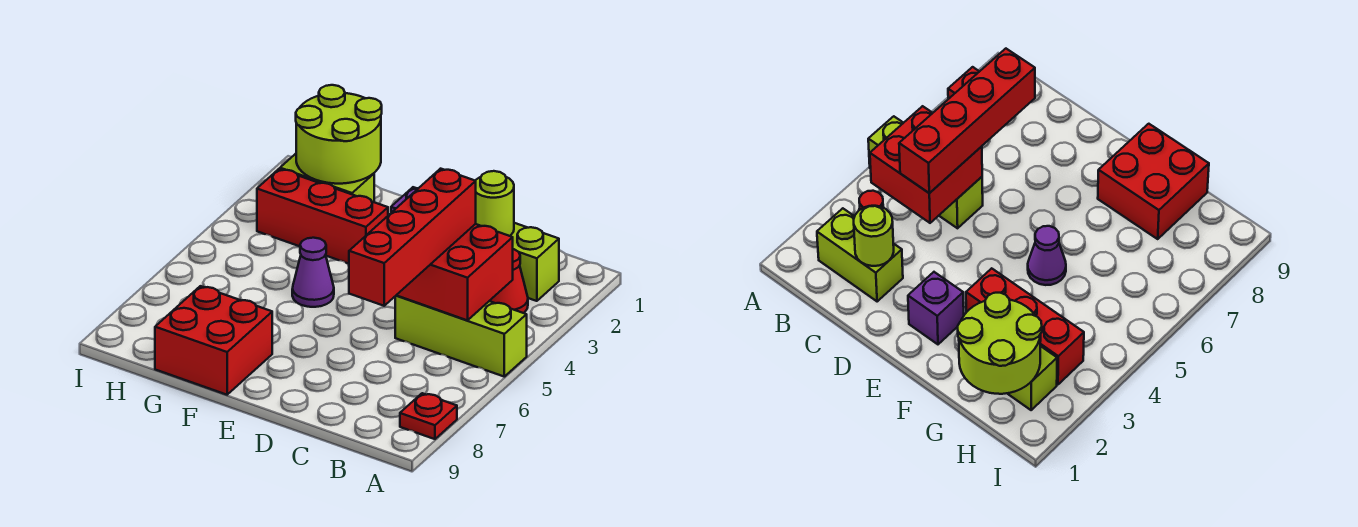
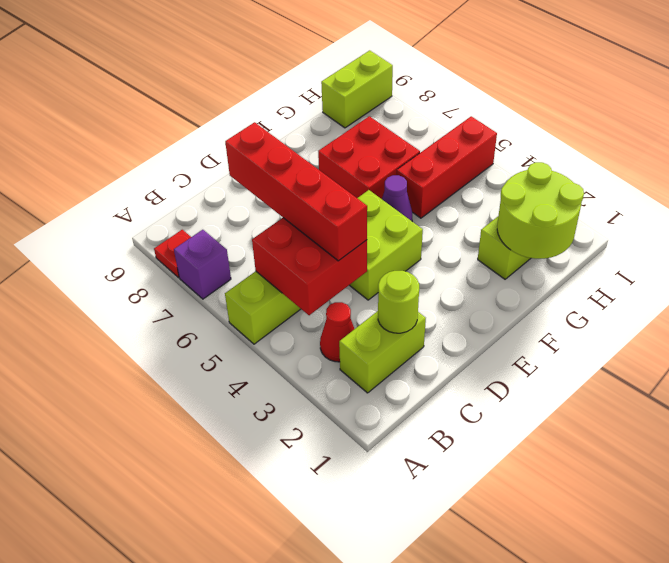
none -> lime brick D4:E5 level 1
purple brick E2 level 1 -> purple brick A7 level 1
red brick F3:H3 level 1 -> red brick G5:I5 level 1
red brick F8:G9 level 1 -> red brick F6:G7 level 1
none -> lime brick H9:I9 level 1

